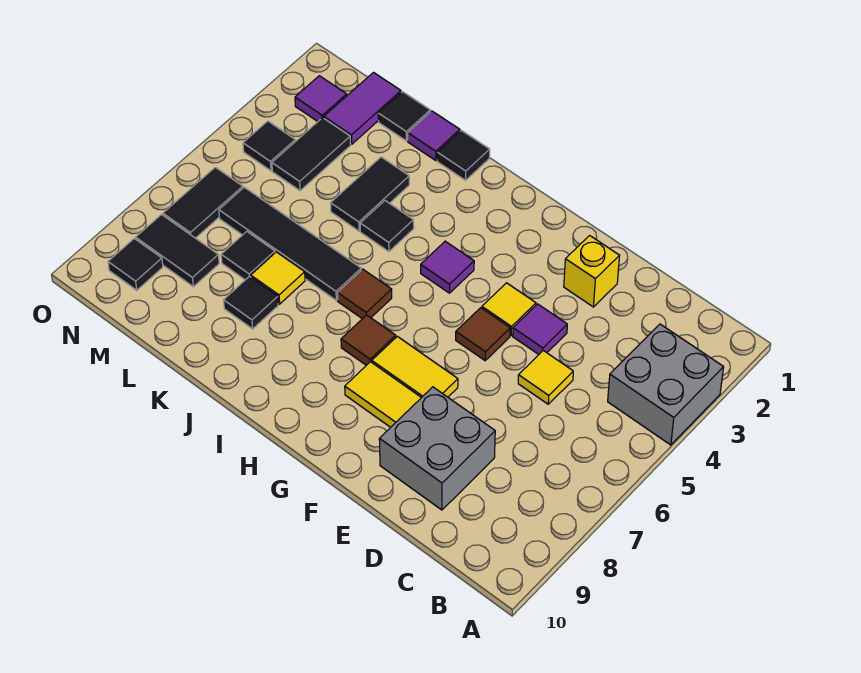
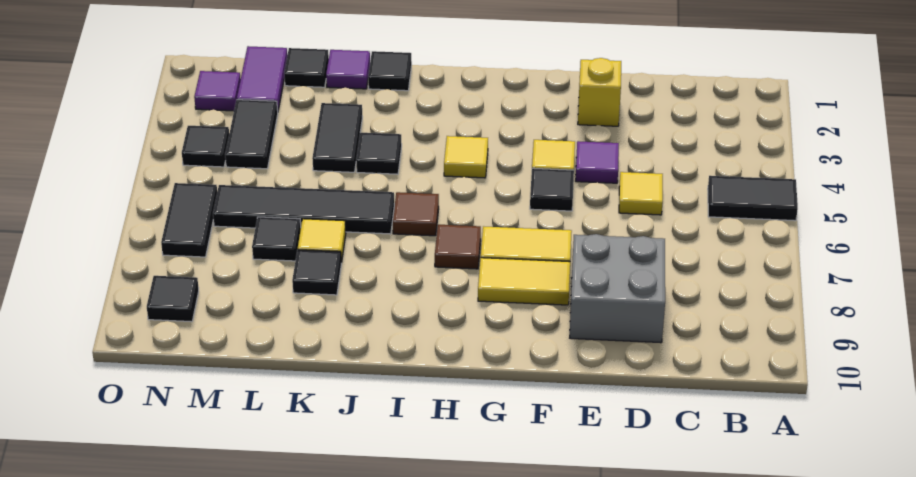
grey brick A3:B4 level 1 -> none
brown tile F5 level 1 -> black tile F5 level 1
purple tile H4 level 1 -> yellow tile H4 level 1
black tile M8:N8 level 1 -> black tile A5:B5 level 1

